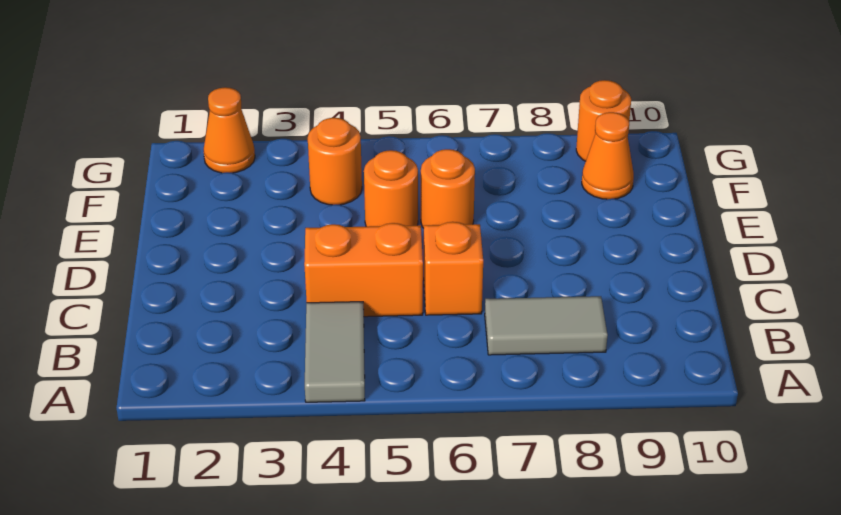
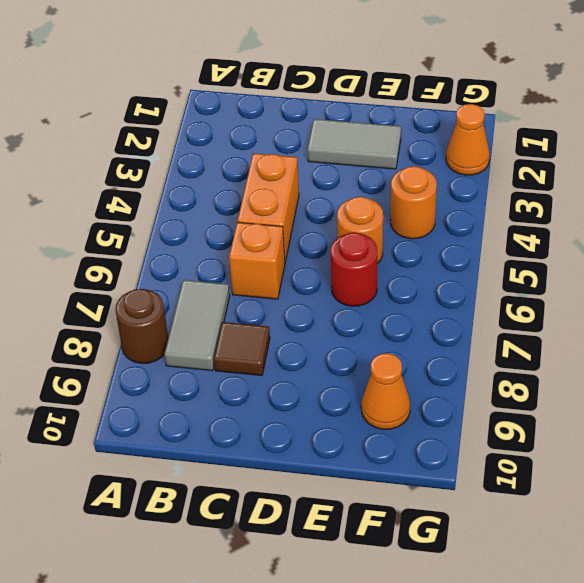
grey tile A4:B4 level 1 -> grey tile D2:E2 level 1
none -> brown round brick A8 level 1
none -> brown tile C8 level 1
orange round brick E6 level 1 -> red round brick E6 level 1
orange round brick G9 level 1 -> none

